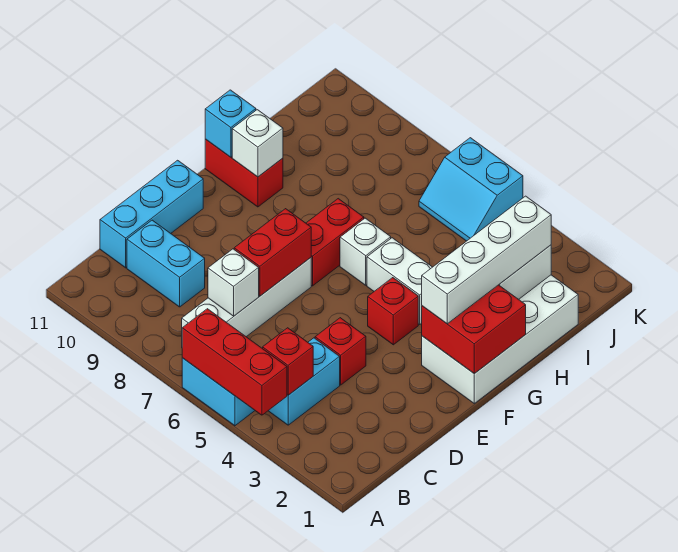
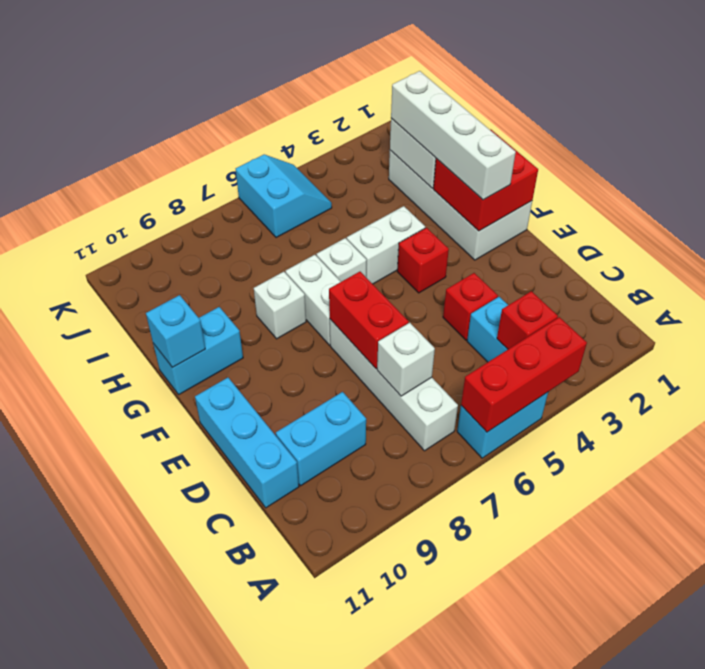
red brick F7:G7 level 1 -> white brick F7:G7 level 1
red brick G10:G11 level 1 -> cyan brick G10:G11 level 1
white brick G10 level 2 -> white brick G8 level 1
cyan slope J5:K6 level 1 top K -> cyan slope J5:K6 level 1 top 6

